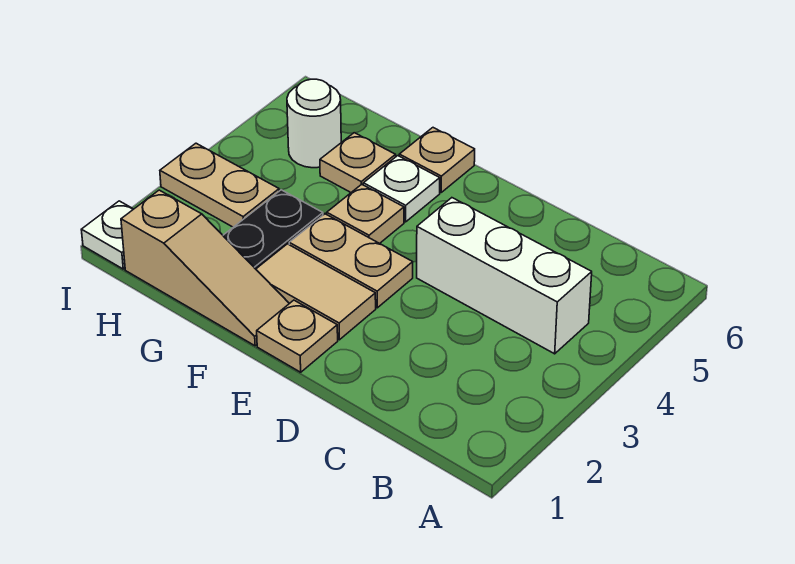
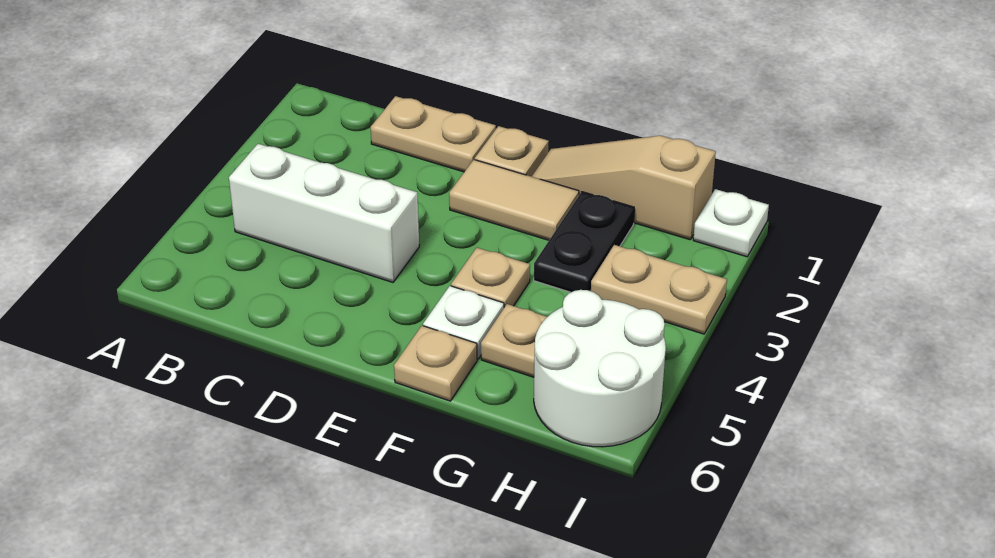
tan plate E3:F3 level 1 -> tan plate C1:D1 level 1
white round brick H5 level 1 -> white round brick H5:I6 level 1

